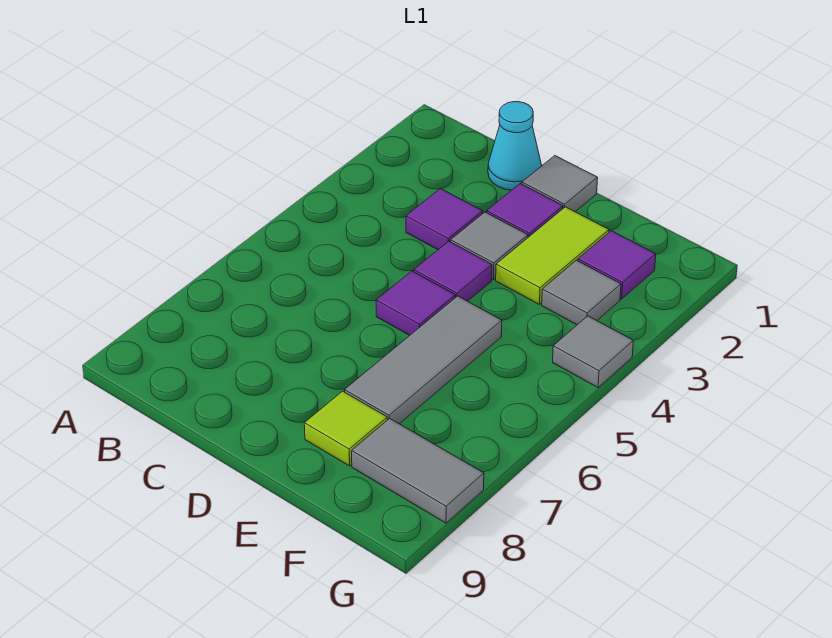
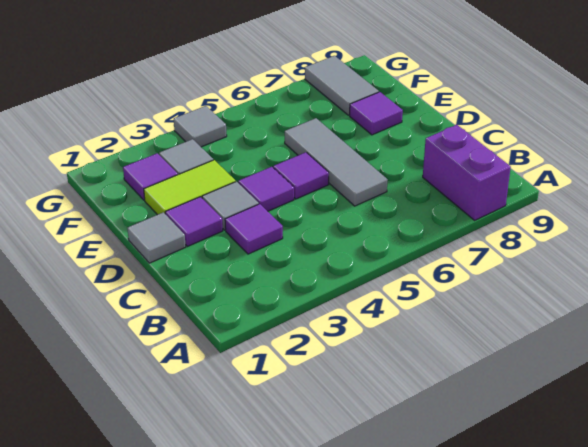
none -> purple brick A8:B8 level 1
cyan cone C1 level 1 -> none
grey tile E5:E7 level 1 -> grey tile C6:E6 level 1
lime tile E8 level 1 -> purple tile E8 level 1

